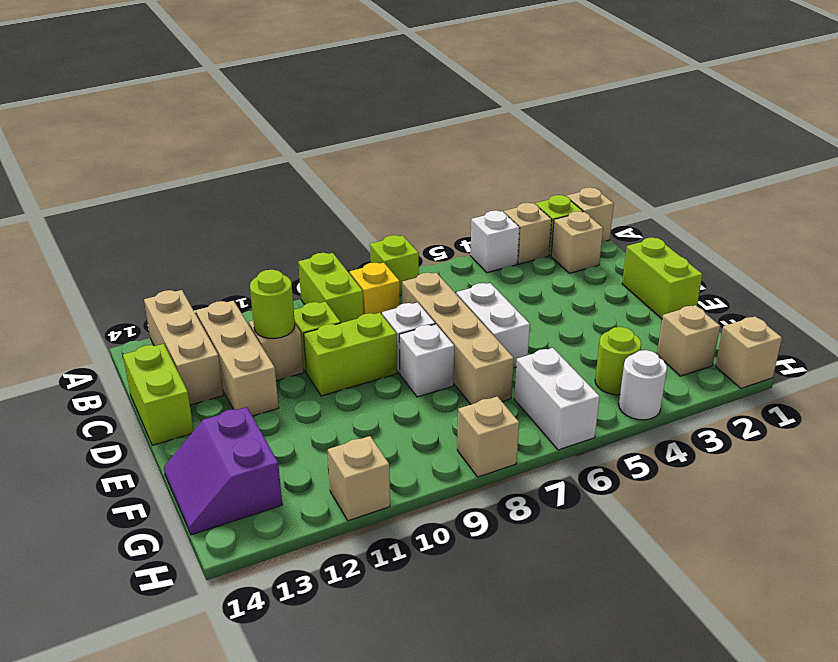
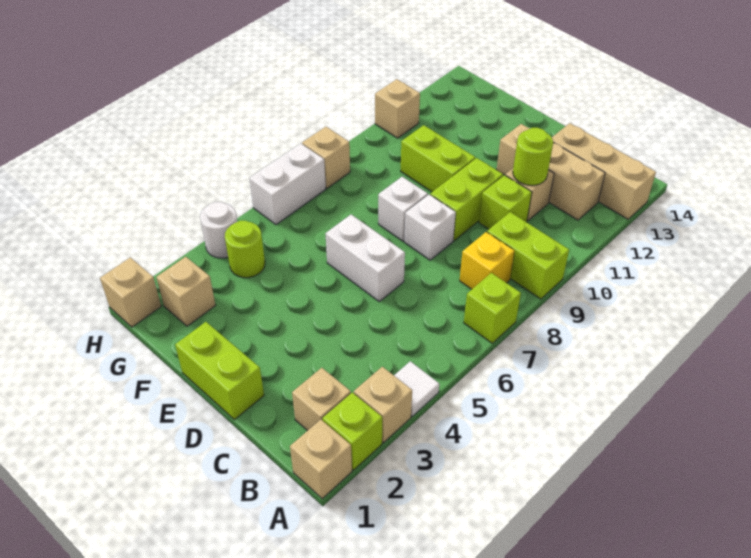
white brick A4 level 1 -> white tile A4 level 1
tan brick C7:F7 level 1 -> none
lime brick C14:D14 level 1 -> lime brick E10:F10 level 1
purple slope F13:G14 level 1 top 13 -> none
white brick G6:H6 level 1 -> white brick H6:H7 level 1

